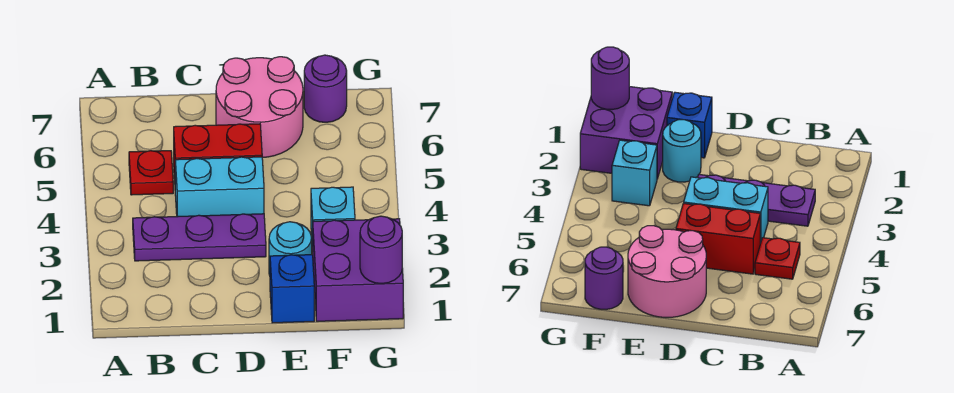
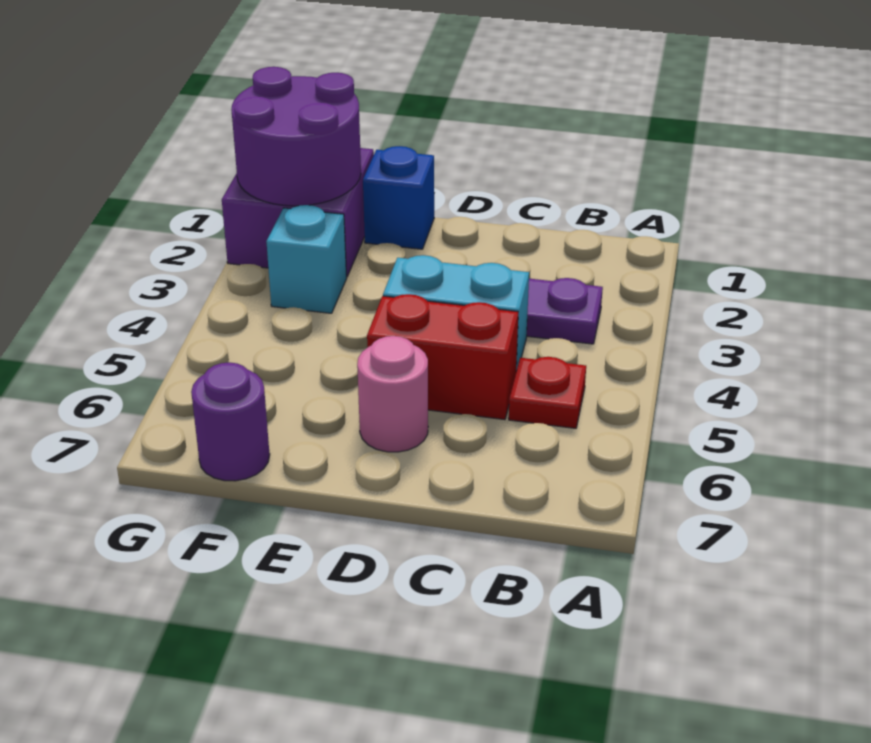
pink round brick D6:E7 level 1 -> pink round brick D6 level 1
cyan round brick E2 level 1 -> none
purple round brick G1 level 2 -> purple round brick F1:G2 level 2

